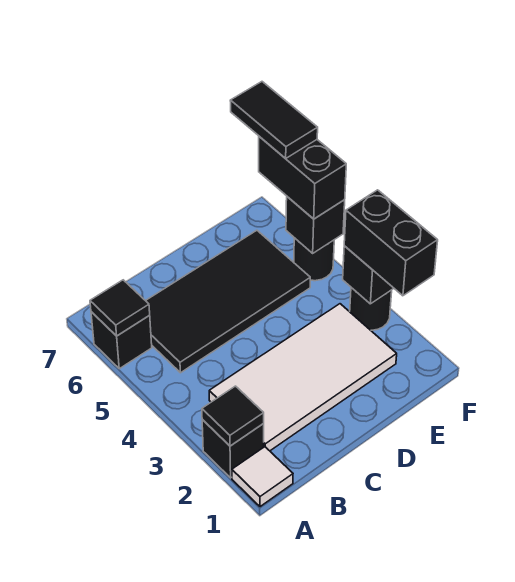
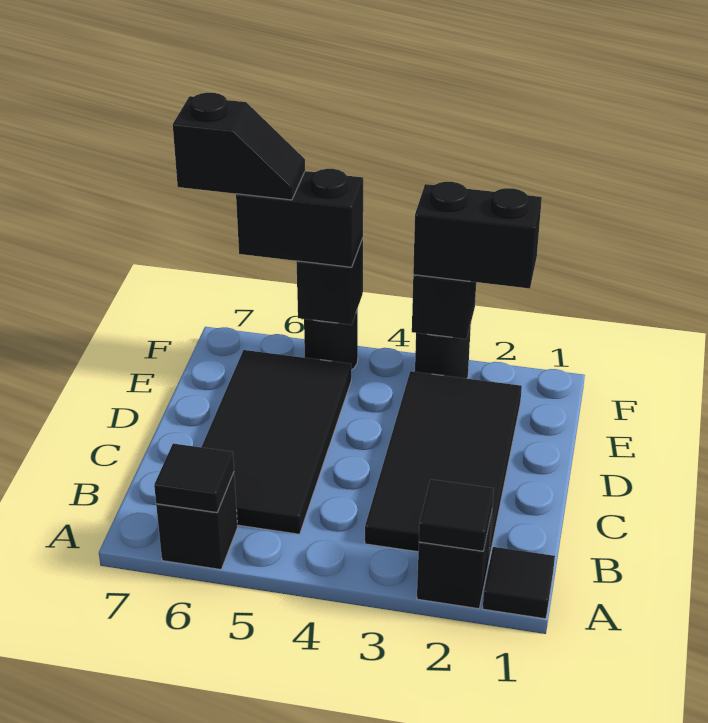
white tile A1 level 1 -> black tile A1 level 1
white tile B2:E3 level 1 -> black tile B2:E3 level 1
black tile F6:F7 level 4 -> black slope F6:F7 level 4 top 7

